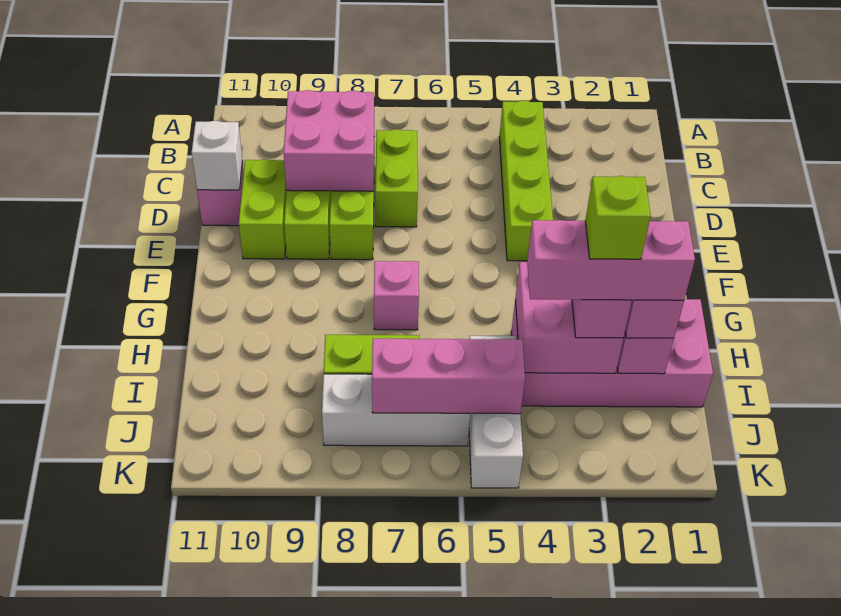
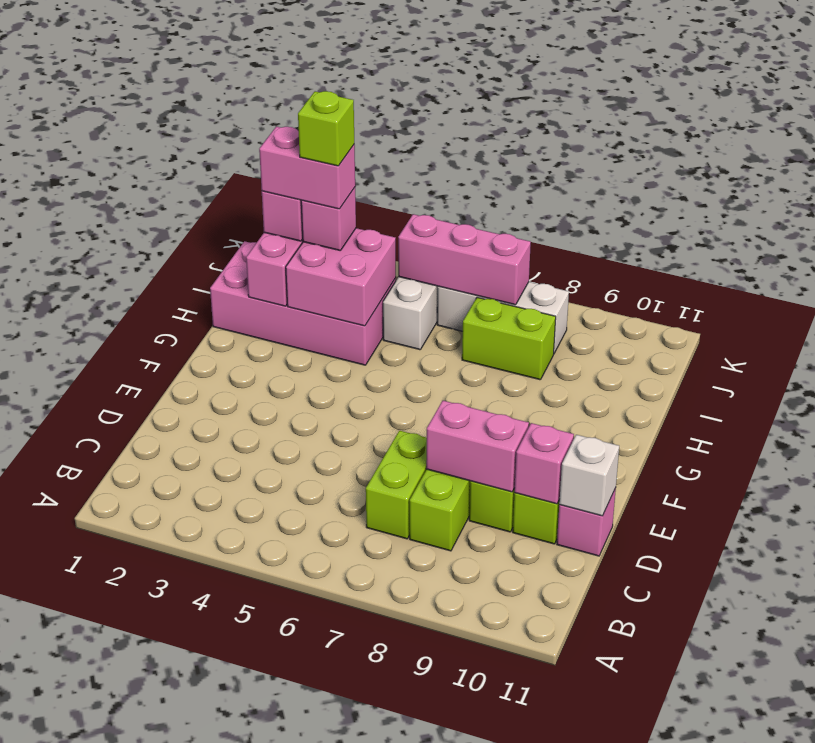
lime brick B4:E4 level 1 -> none
pink brick C8:D9 level 2 -> pink brick D8:D9 level 2
pink brick G7 level 1 -> pink brick D10 level 2
pink brick I2:I4 level 4 -> pink brick I2:I3 level 4

